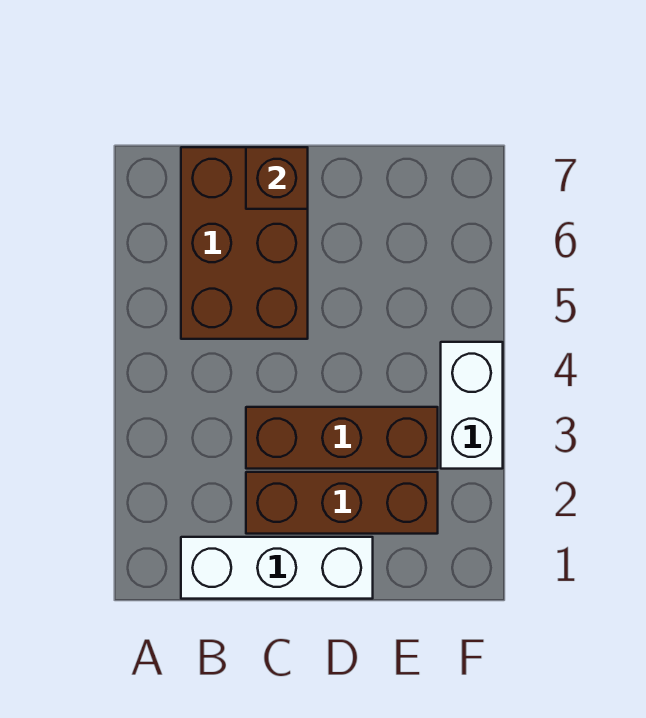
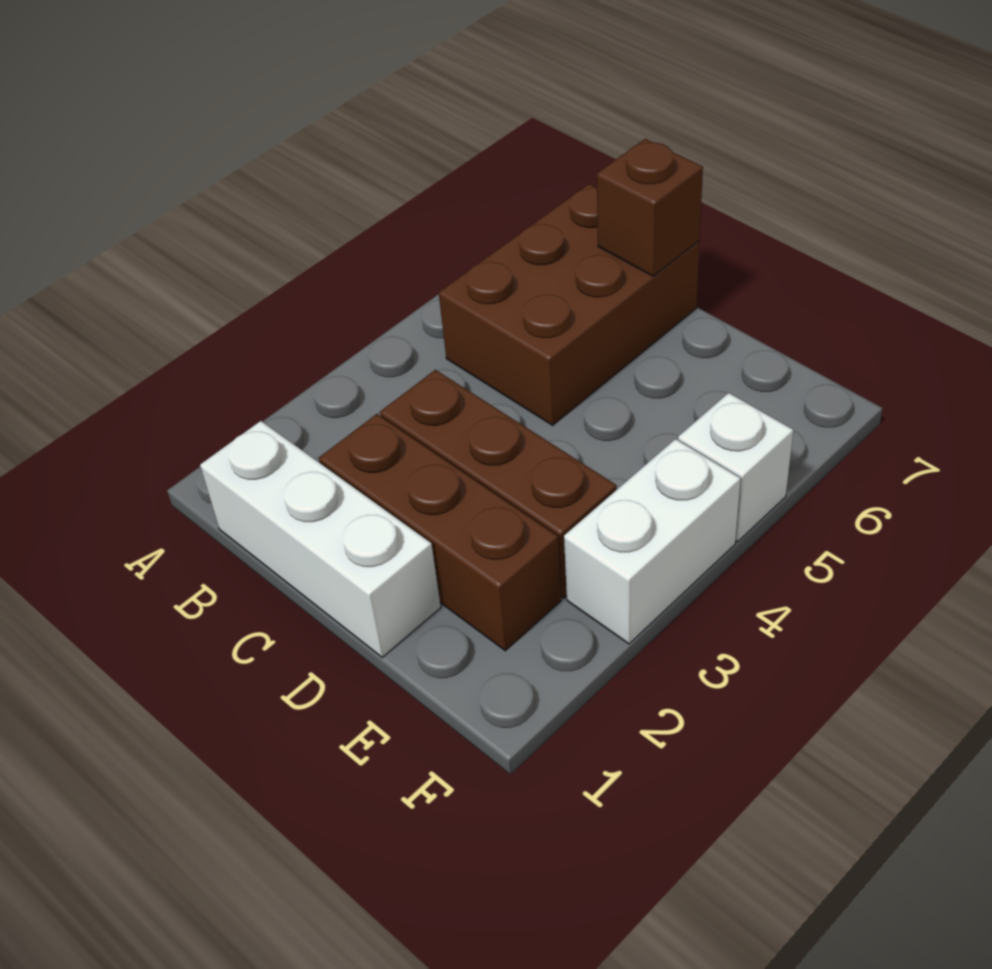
none -> white brick F5 level 1

